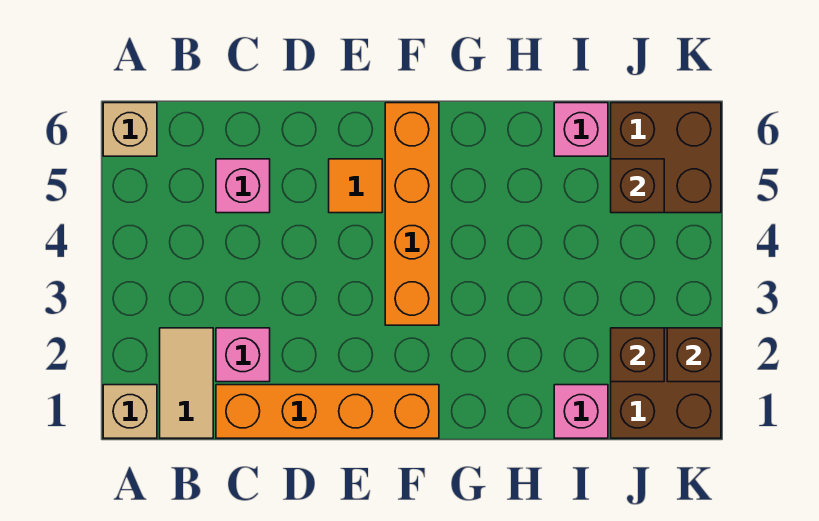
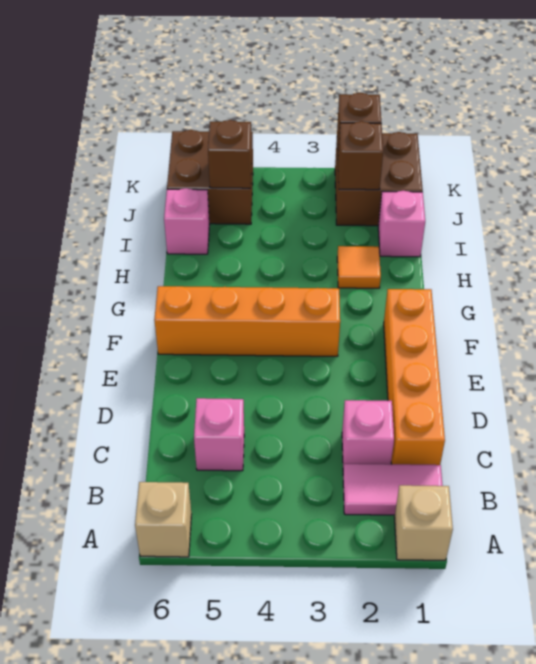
tan tile B1:B2 level 1 -> pink tile B1:B2 level 1
orange tile E5 level 1 -> orange tile H2 level 1

